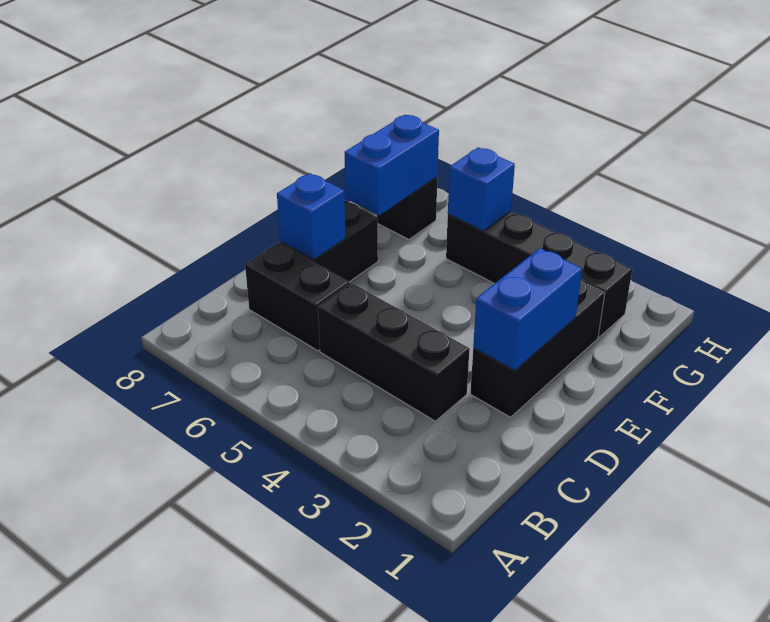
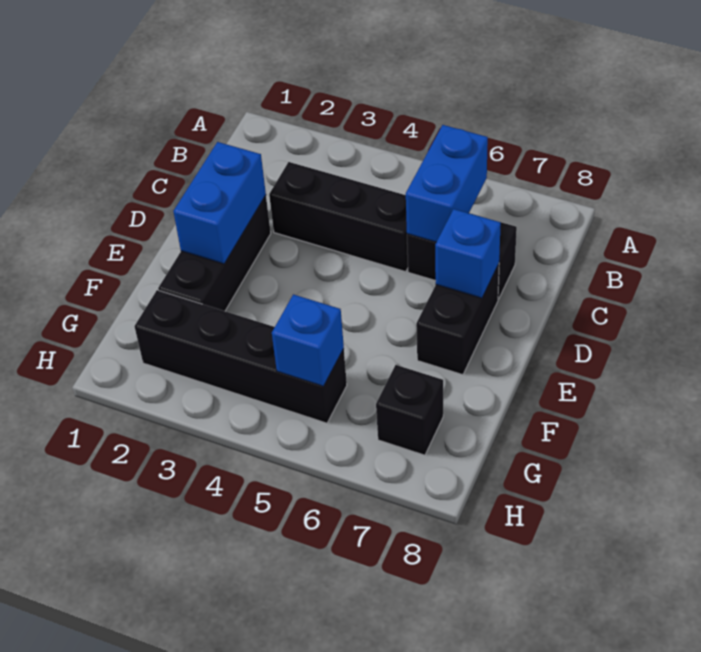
blue brick F7:G7 level 2 -> blue brick B6:C6 level 2

